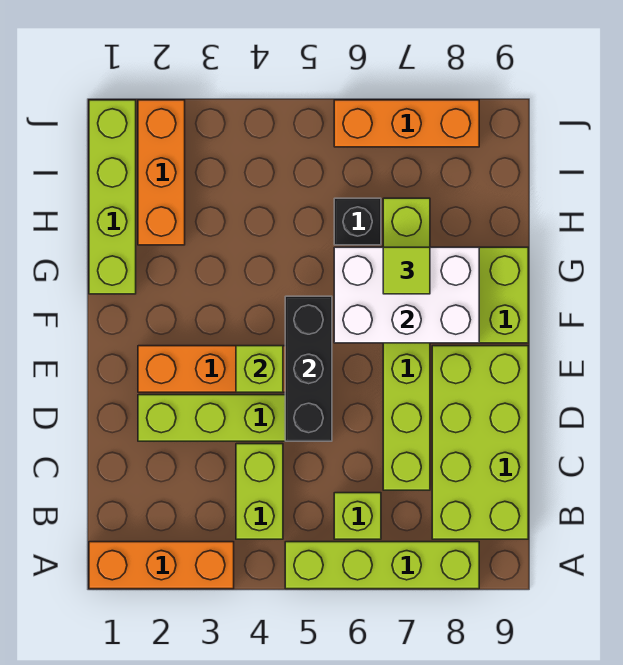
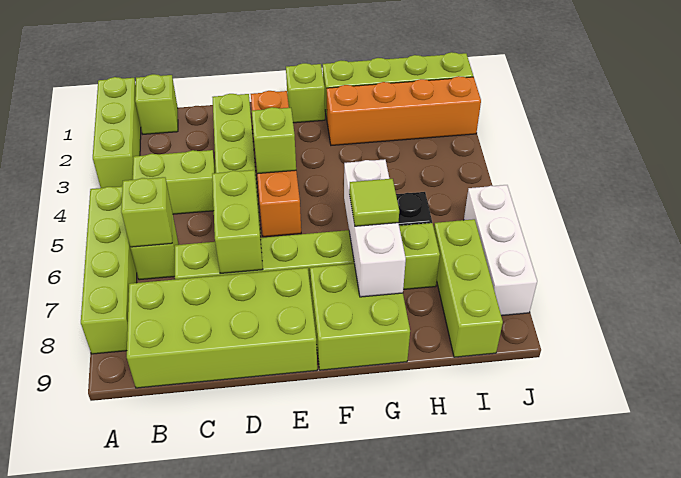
orange brick A1:A3 level 1 -> lime brick A1:A3 level 1
none -> lime brick B1 level 1
none -> lime brick B6 level 2
black brick D5:F5 level 2 -> none
none -> lime brick D6:D7 level 2
none -> lime brick F1 level 1
white brick F6:G8 level 2 -> white brick G6:G8 level 2
orange brick H2:J2 level 1 -> orange brick G2:J2 level 1
none -> lime brick I7:I9 level 1
orange brick J6:J8 level 1 -> white brick J6:J8 level 1

